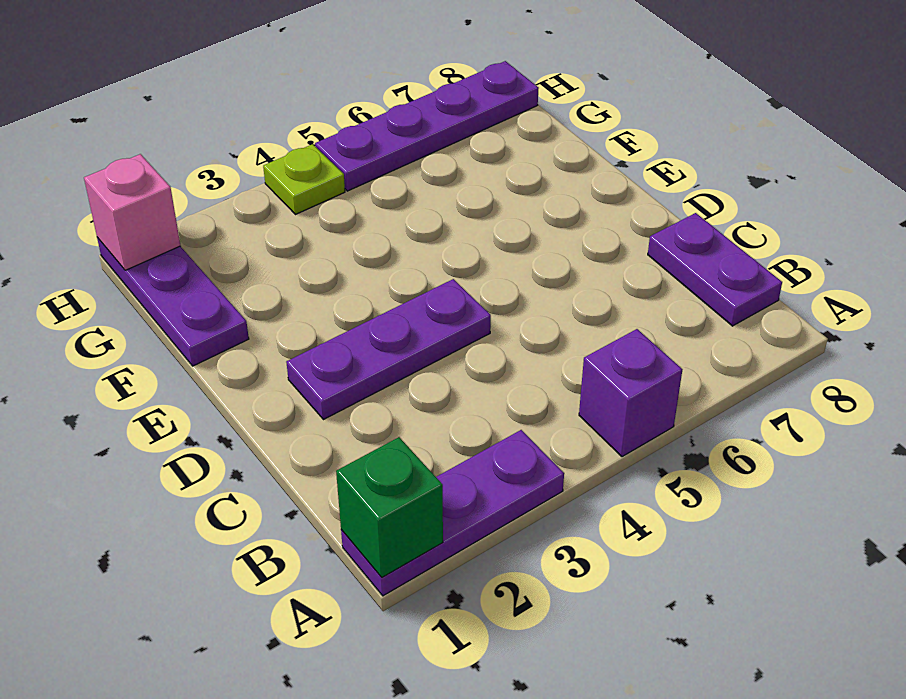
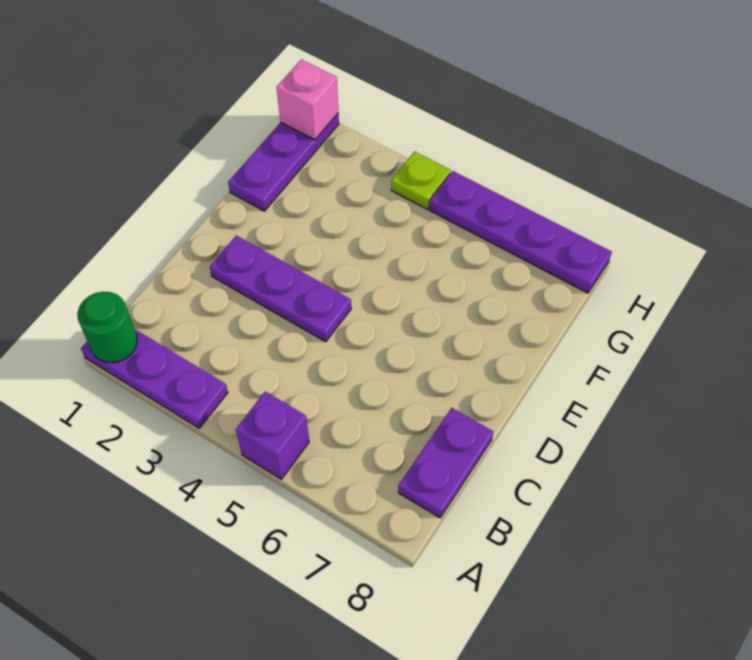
green brick A1 level 2 -> green round brick A1 level 2

